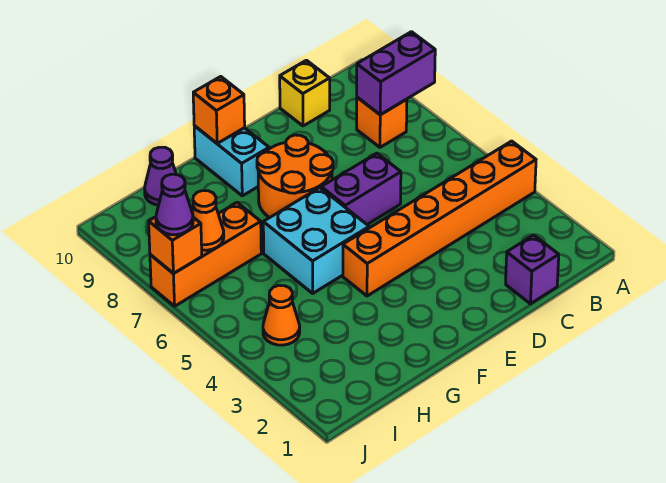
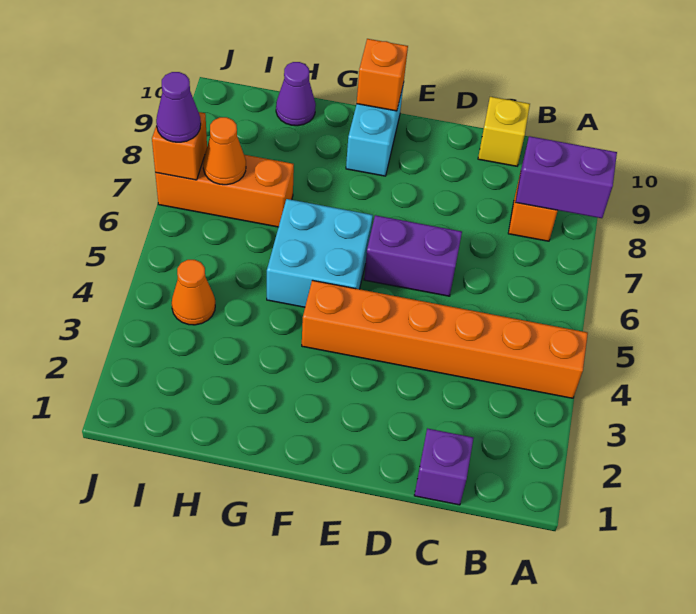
orange round brick E7:F8 level 1 -> none

